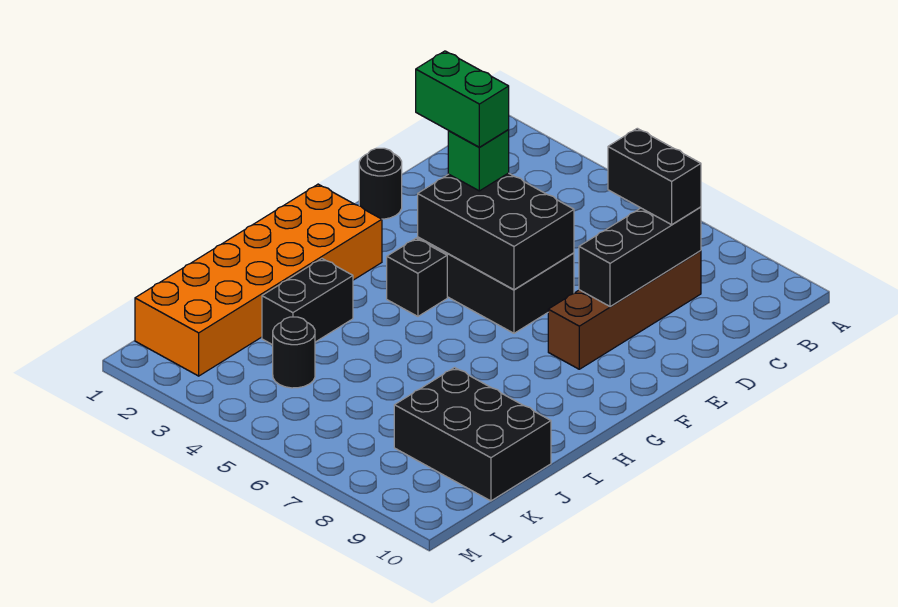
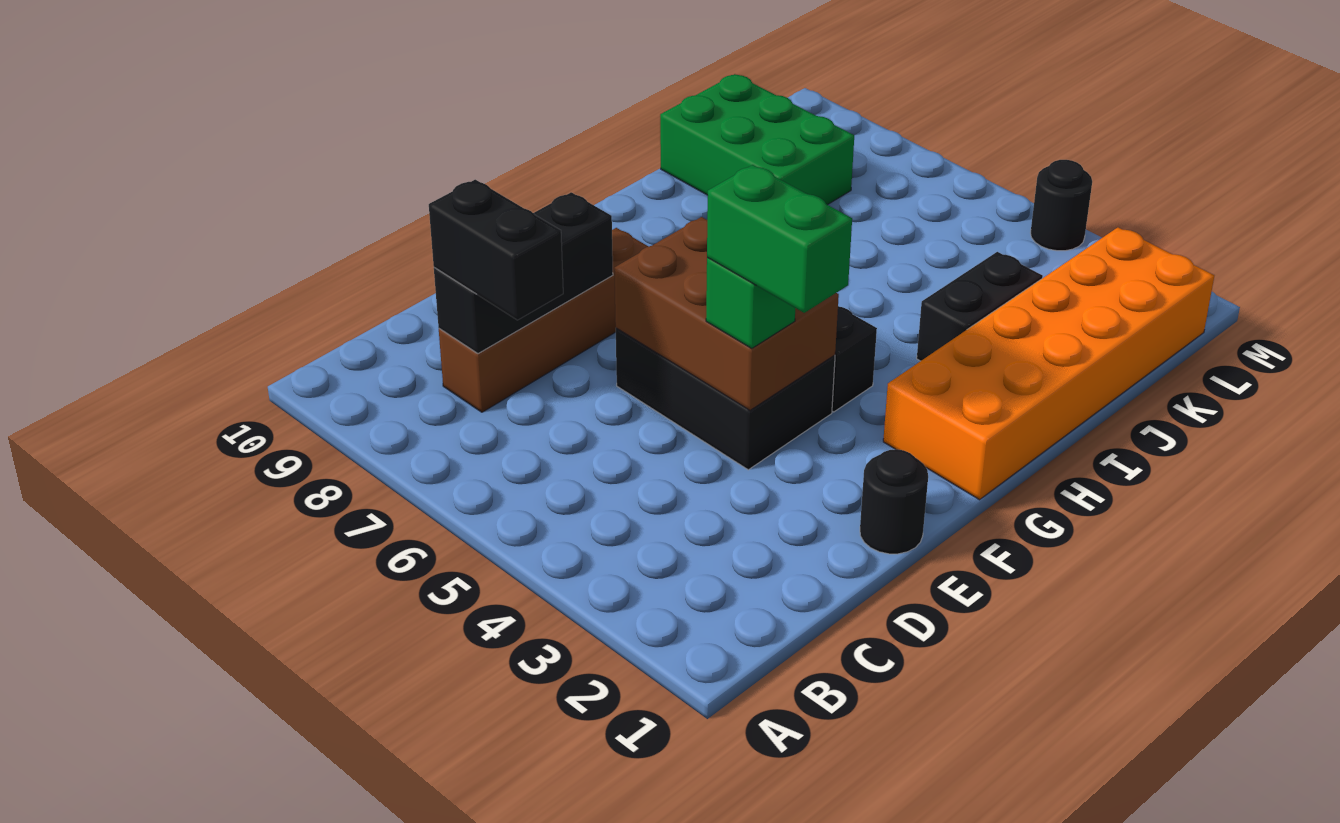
black brick E4:F6 level 2 -> brown brick E4:F6 level 2
black brick J8:K10 level 1 -> green brick J8:K10 level 1
black round brick K4 level 1 -> black round brick M4 level 1

